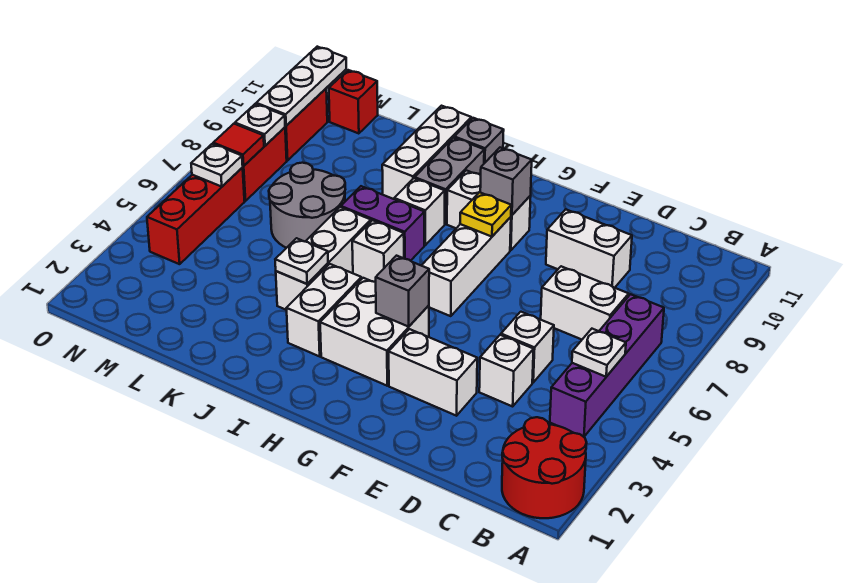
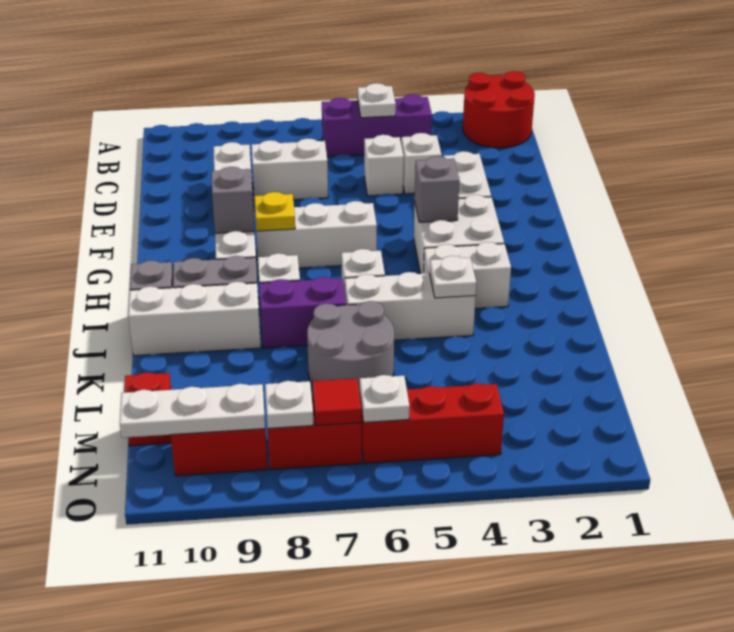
purple brick B4:B7 level 1 -> purple brick B4:B6 level 1
white brick C7:D7 level 1 -> white brick D7:D8 level 1
purple brick I7:J7 level 1 -> purple brick J7:J8 level 1

